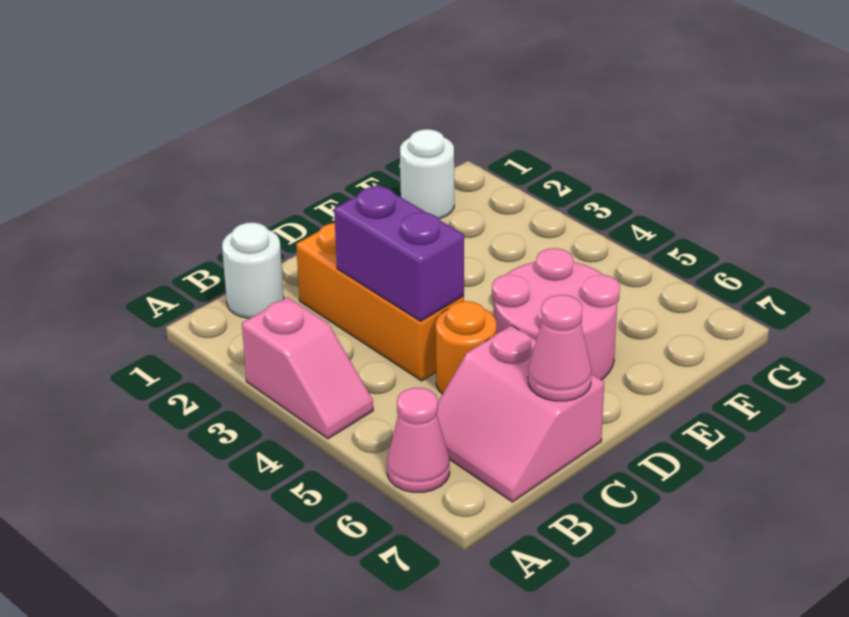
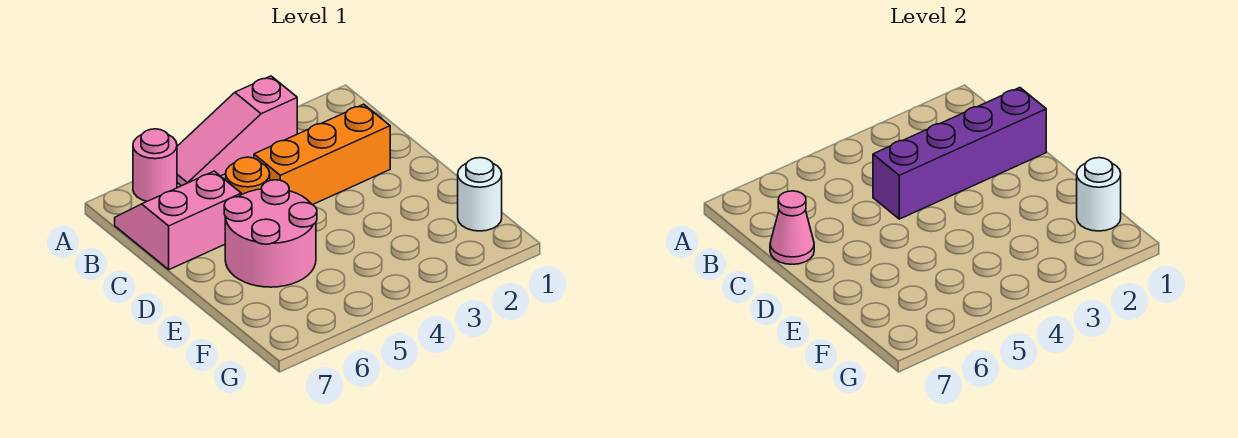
pink slope A3:A4 level 1 top 3 -> pink slope A3:A5 level 1 top 3
pink cone A6 level 1 -> pink round brick A6 level 1
white round brick B1 level 1 -> white round brick F1 level 2
purple brick C3:C4 level 2 -> purple brick C1:C4 level 2

